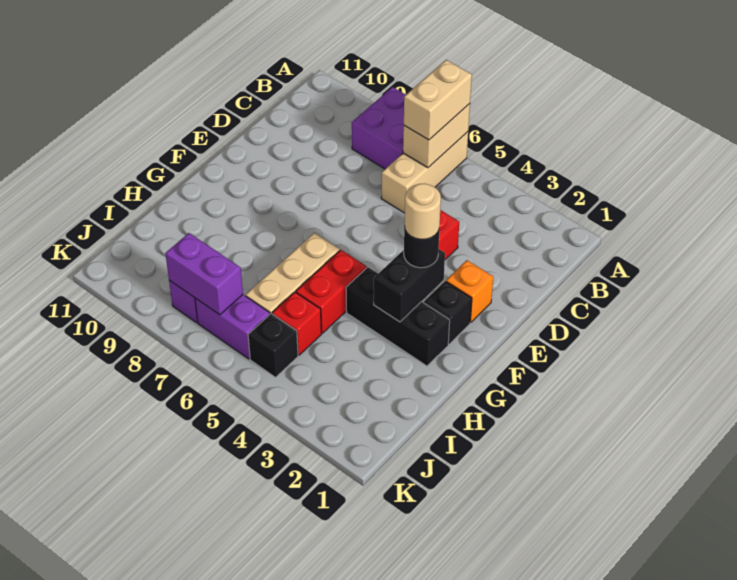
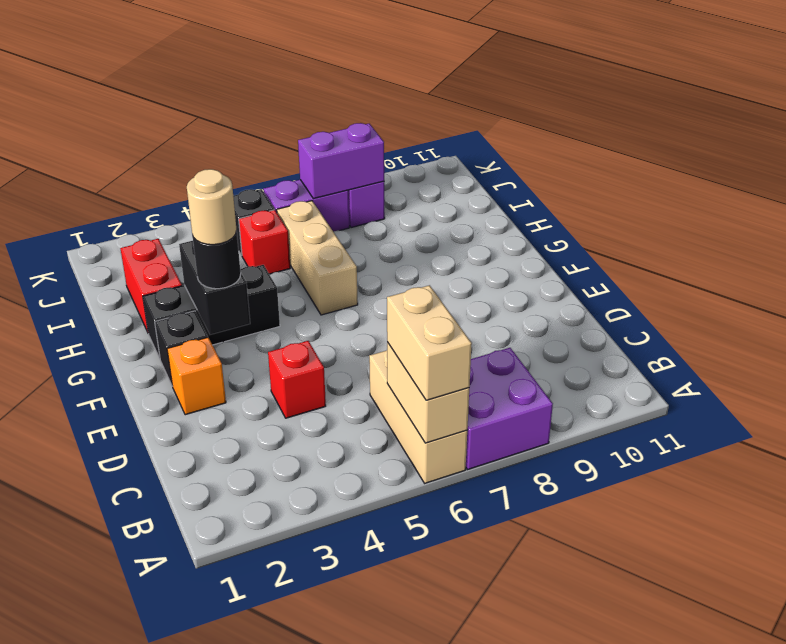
red brick G5:H5 level 1 -> red brick H2:I2 level 1

